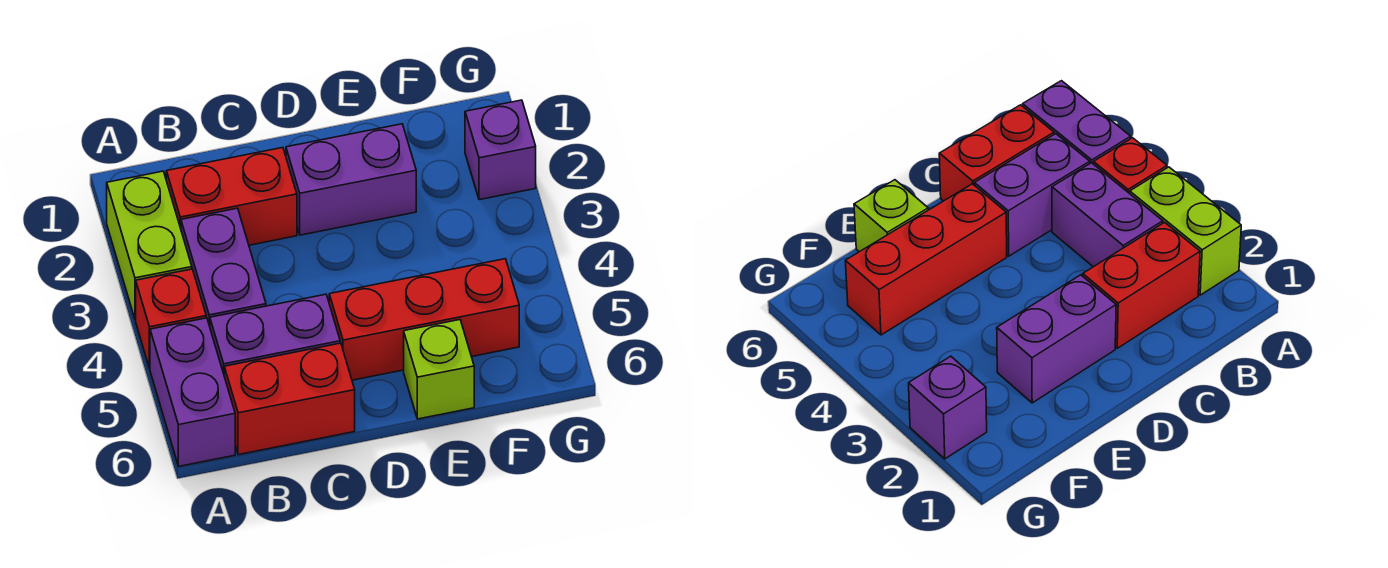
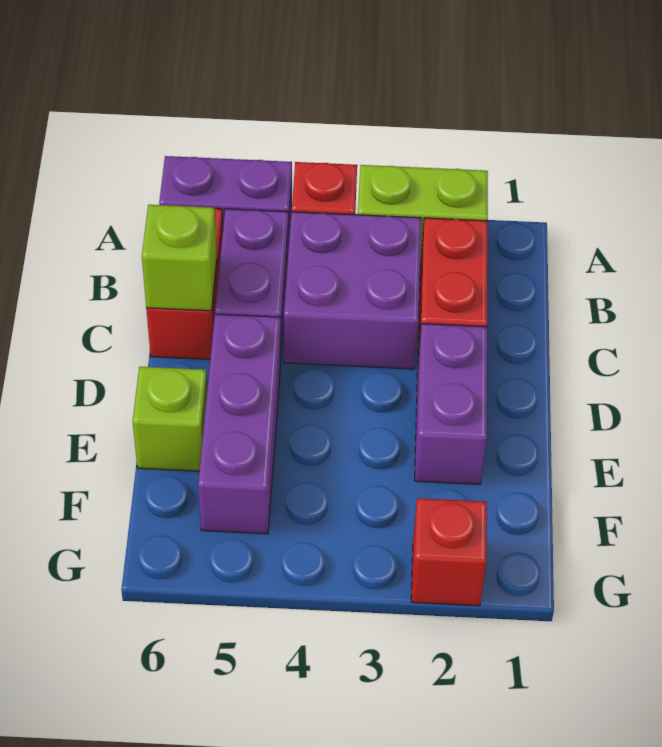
purple brick B3:B4 level 1 -> purple brick B3:C4 level 1
none -> lime brick C6 level 2
red brick D5:F5 level 1 -> purple brick D5:F5 level 1
purple brick G2 level 1 -> red brick G2 level 1

